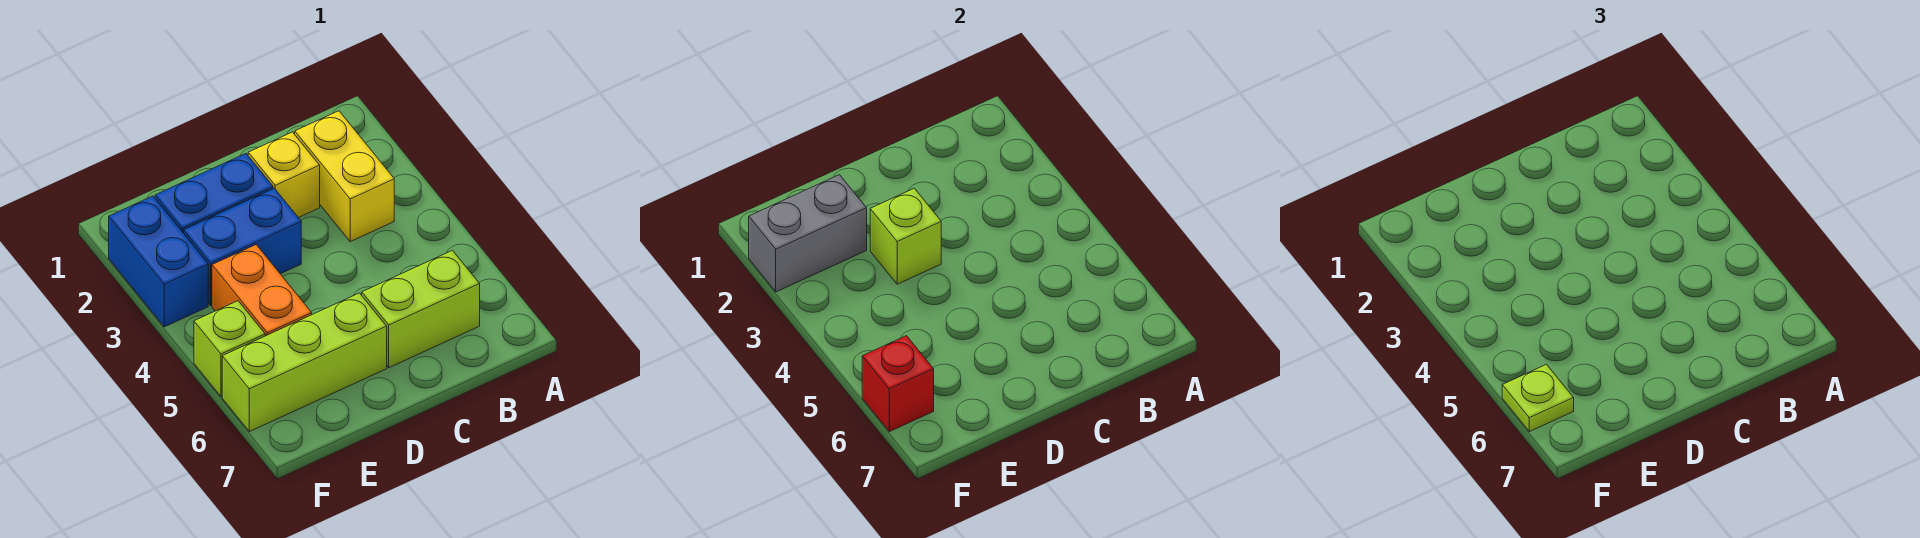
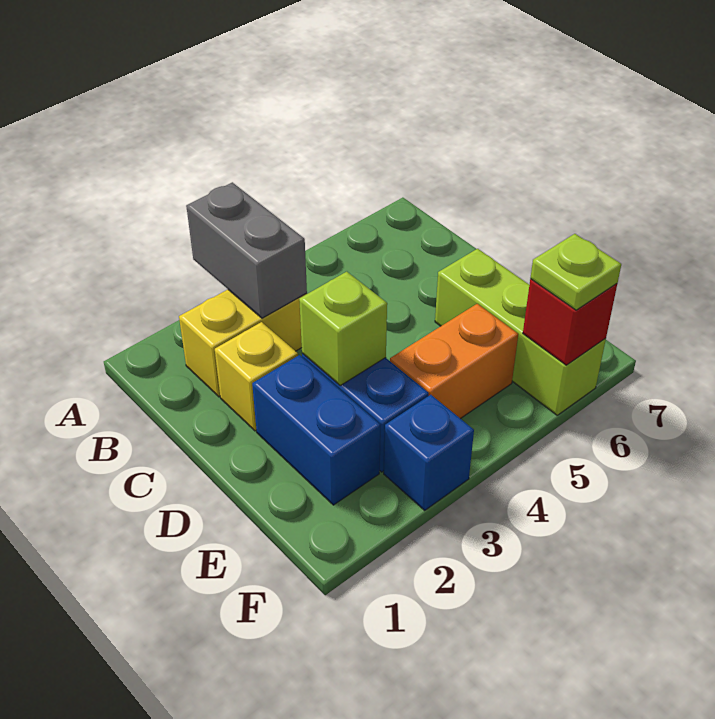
lime brick B6:C6 level 1 -> none
grey brick E2:F2 level 2 -> grey brick A3:B3 level 2
blue brick F2:F3 level 1 -> blue brick F3 level 1
lime brick F5 level 1 -> none

